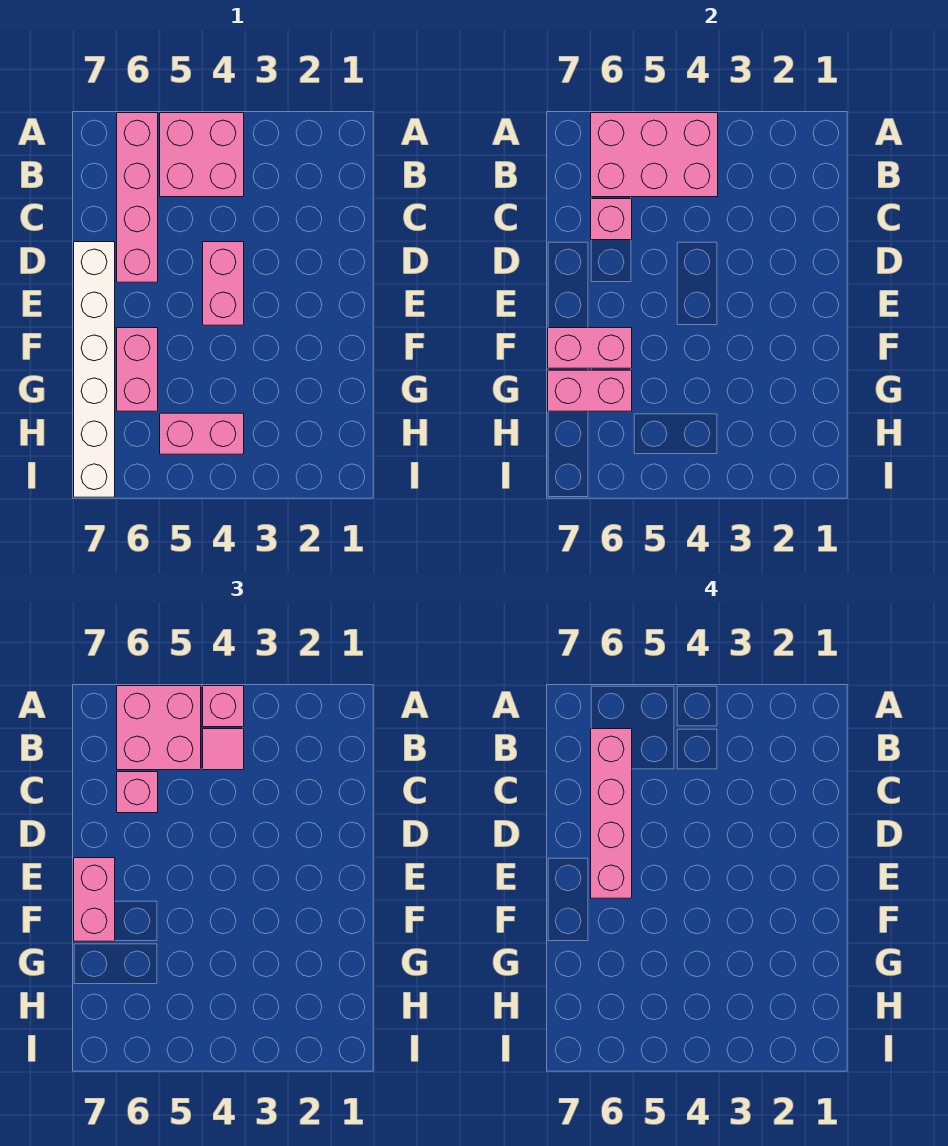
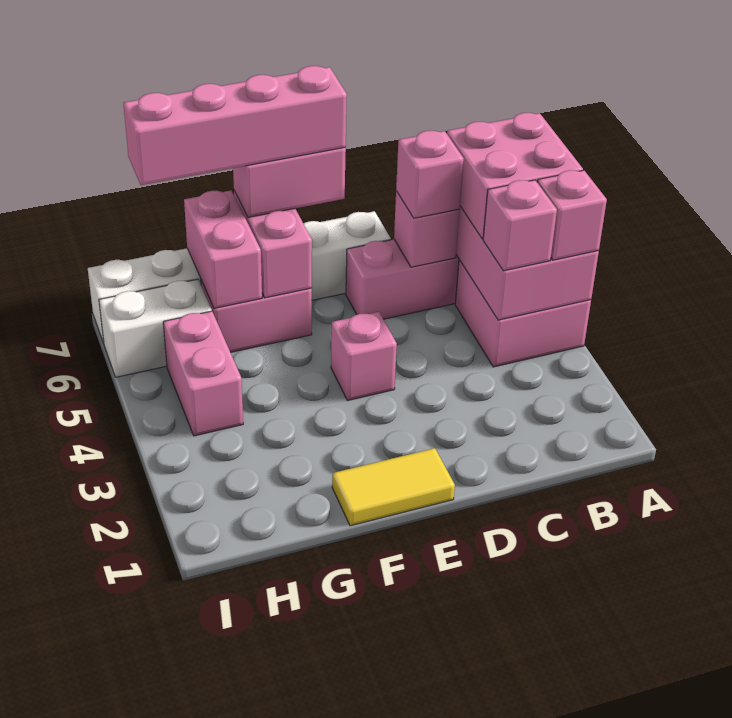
pink tile B4 level 3 -> pink brick B4 level 3
pink brick B6:E6 level 4 -> pink brick E7:H7 level 4
pink brick D4:E4 level 1 -> pink brick E4 level 1
none -> yellow tile E1:F1 level 1
none -> white brick H6:I6 level 1

